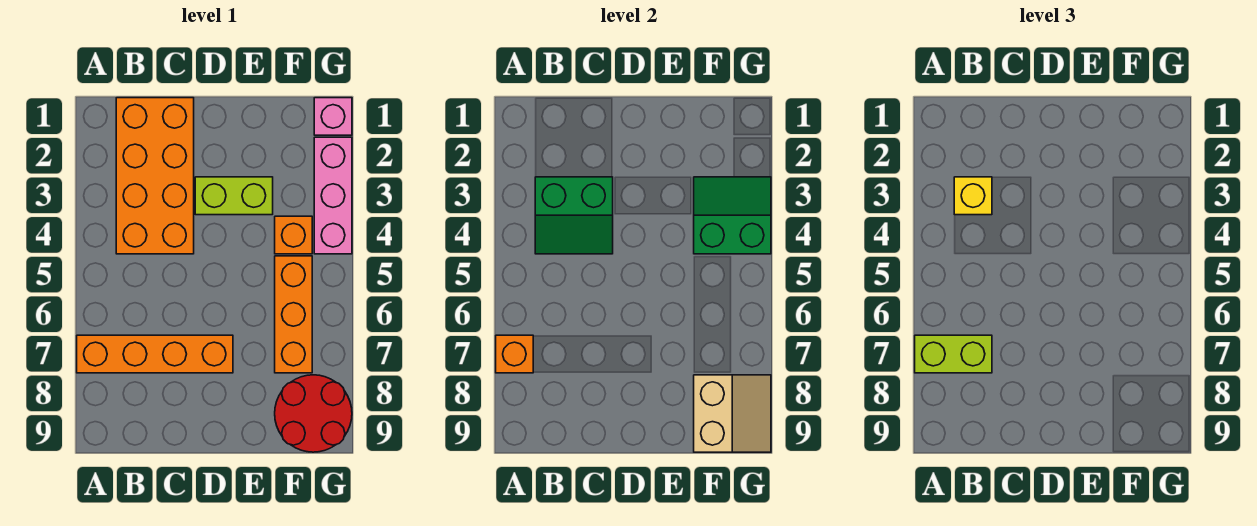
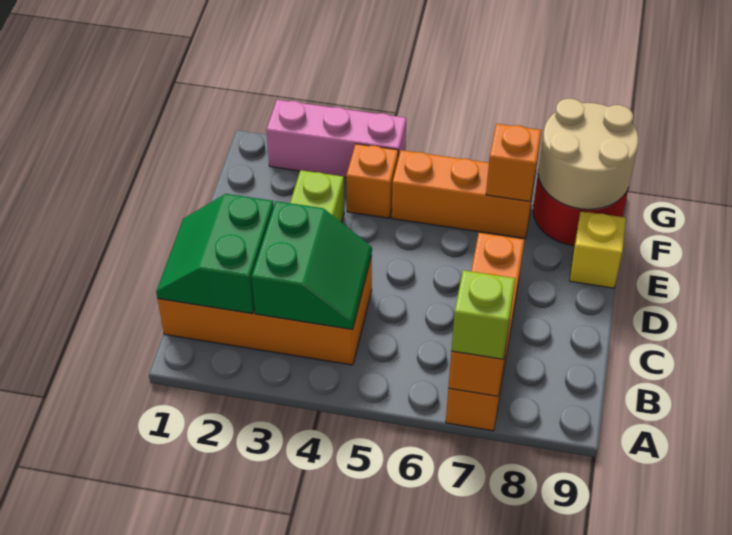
lime brick A7:B7 level 3 -> lime brick A7 level 3
yellow brick B3 level 3 -> yellow brick E9 level 1
green slope F3:G4 level 2 top 4 -> green slope B1:C2 level 2 top 2
none -> orange brick F7 level 2
tan slope F8:G9 level 2 top F -> tan round brick F8:G9 level 2
pink brick G1 level 1 -> none

